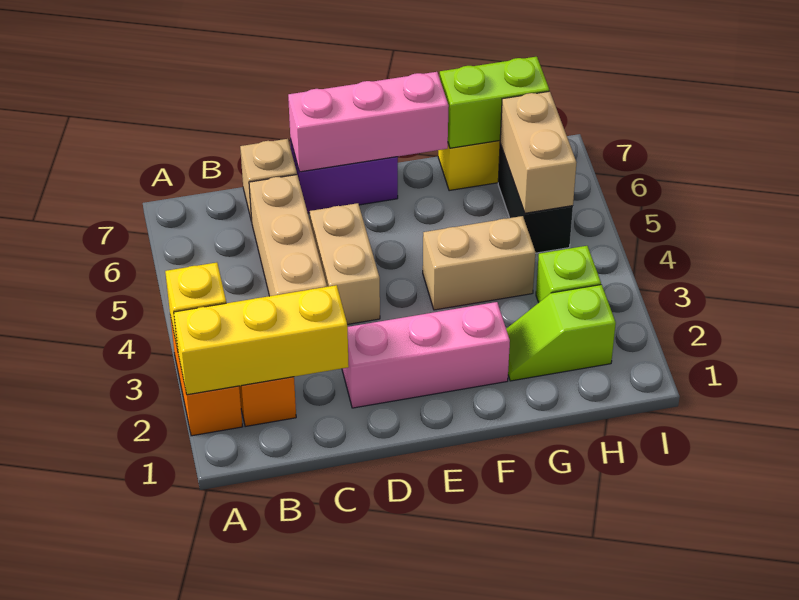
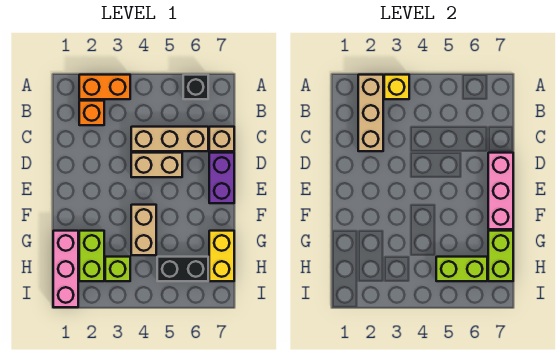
yellow brick A2:C2 level 2 -> tan brick A2:C2 level 2
none -> black brick A6 level 1
pink brick D2:F2 level 1 -> pink brick G1:I1 level 1
lime slope G2:H2 level 1 top H -> lime brick G2:H2 level 1
tan brick H5:H6 level 2 -> lime brick H5:H6 level 2

